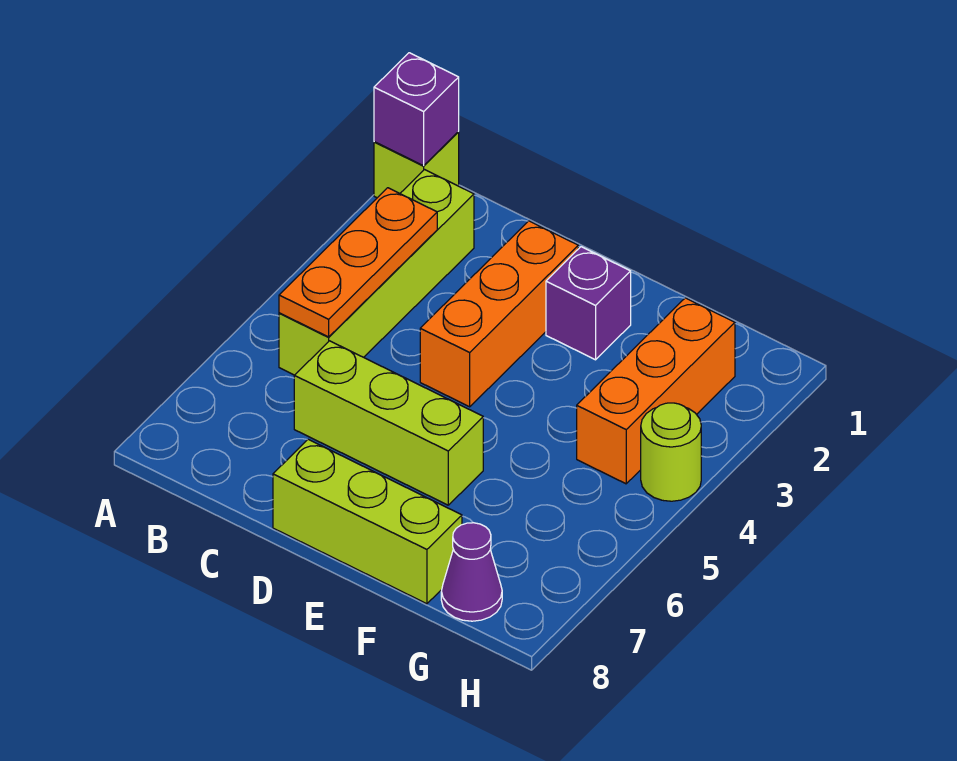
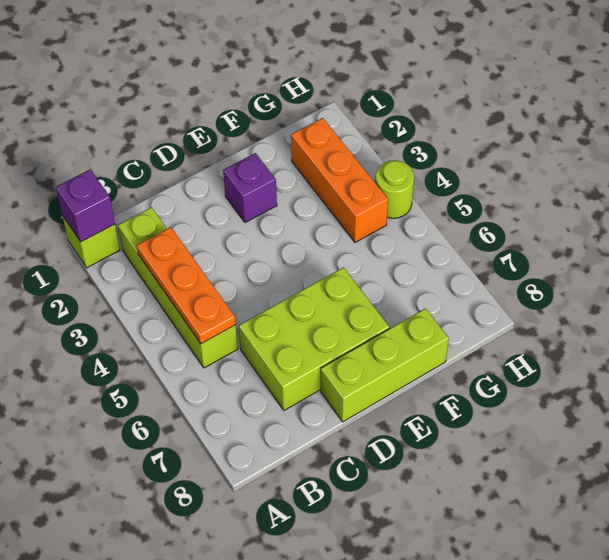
lime brick C6:E6 level 1 -> lime brick C6:E7 level 1
orange brick D2:D4 level 1 -> none
purple cone G8 level 1 -> none

